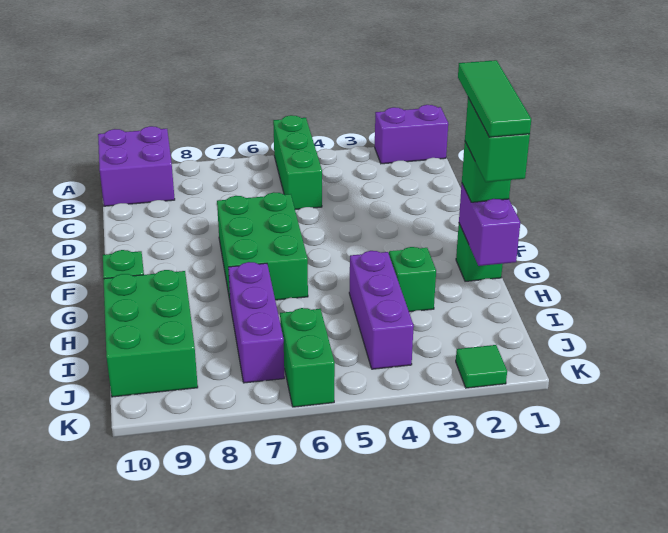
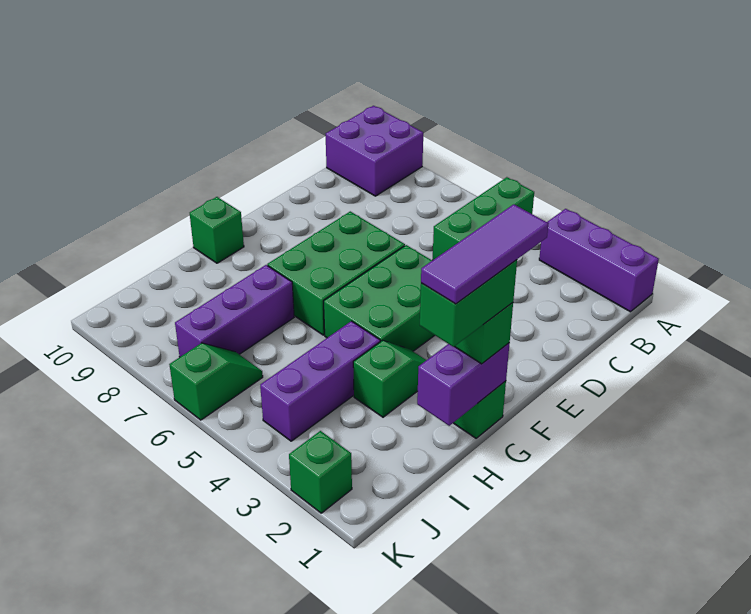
purple brick A1:A2 level 1 -> purple brick A1:A3 level 1
green tile F1:H1 level 5 -> purple tile F1:H1 level 5
green brick H9:J10 level 1 -> green brick E4:G5 level 1
green brick J6:K6 level 1 -> green slope J6:K6 level 1 top K
green tile K2 level 1 -> green brick K2 level 1

